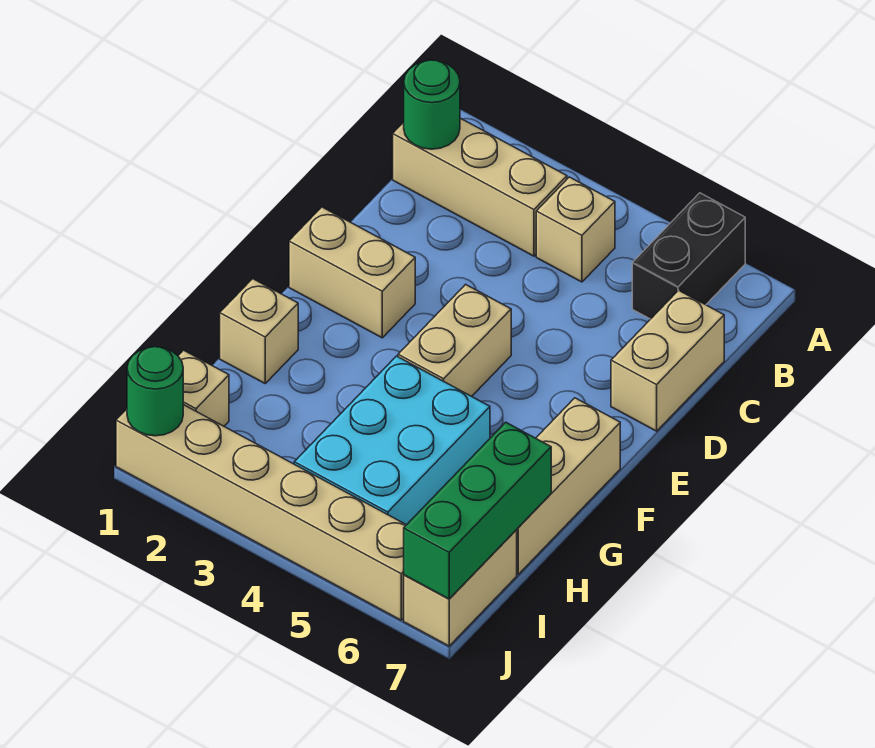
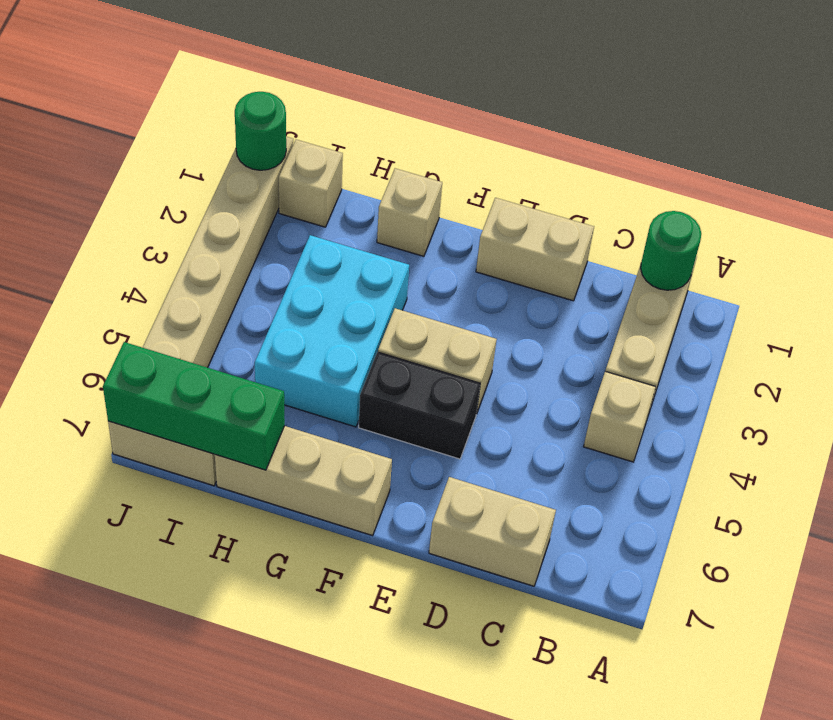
black brick A6:B6 level 1 -> black brick E5:F5 level 1
tan brick E1:E2 level 1 -> tan brick D1:E1 level 1
cyan brick G4:I5 level 1 -> cyan brick G3:H5 level 1

